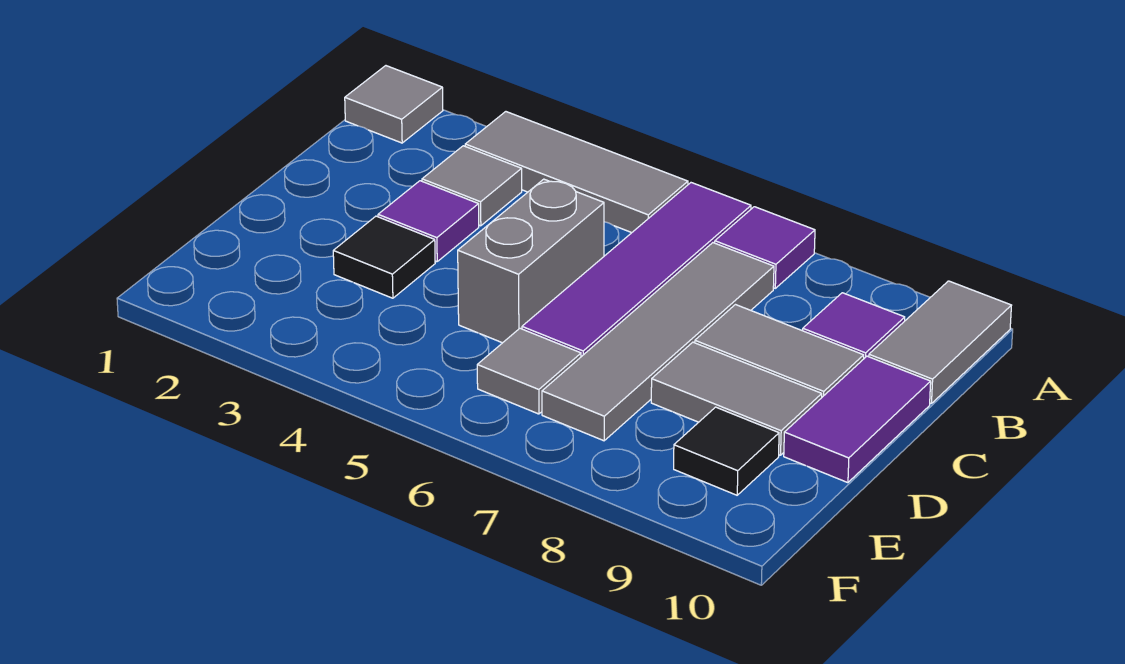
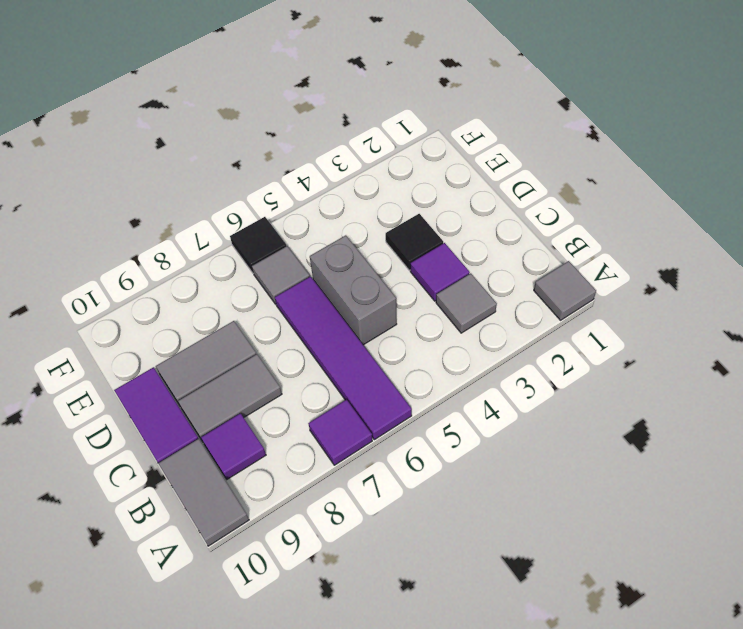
grey tile A3:A5 level 1 -> none
grey tile B7:E7 level 1 -> none
black tile E9 level 1 -> black tile F6 level 1

